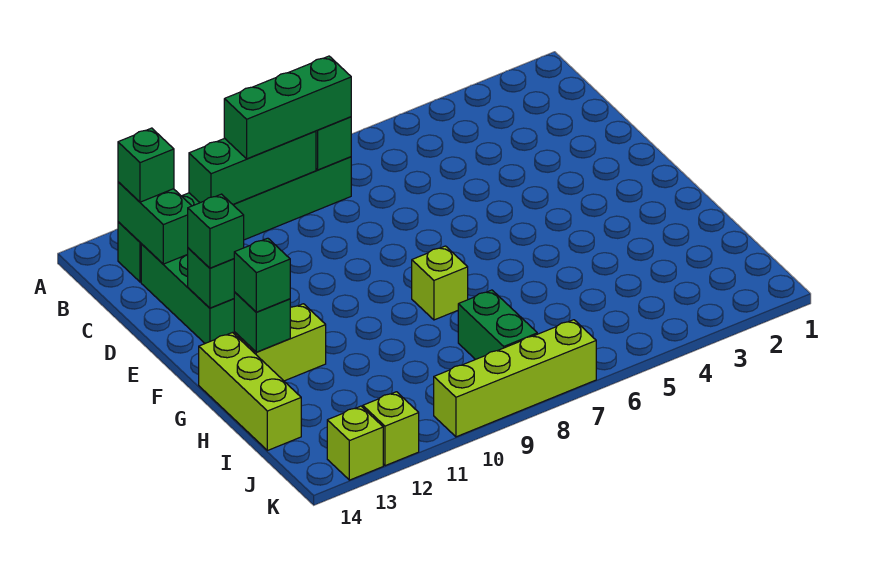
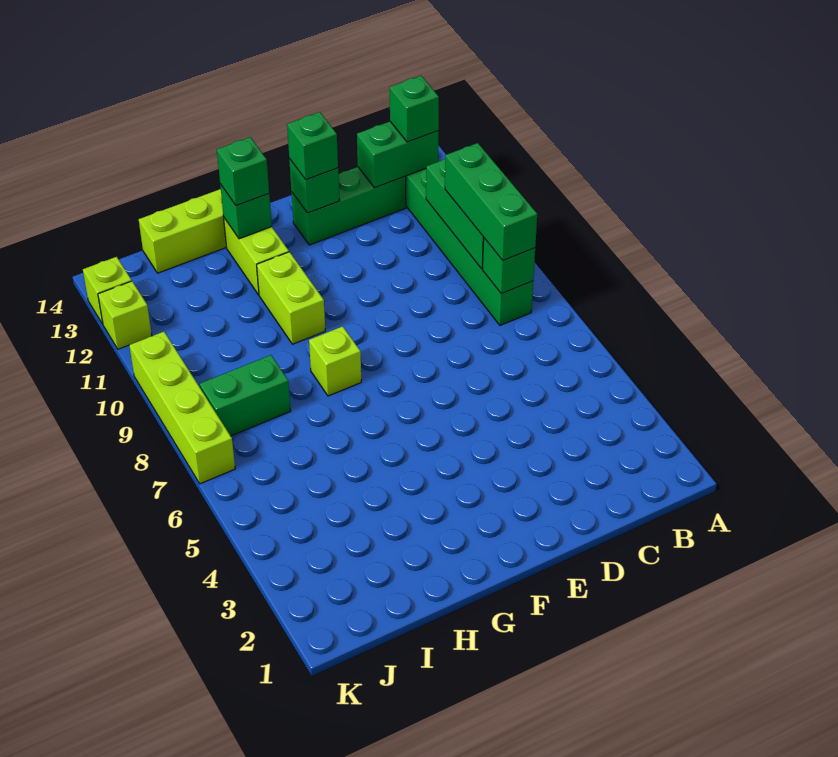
none -> lime brick G10:G11 level 1

